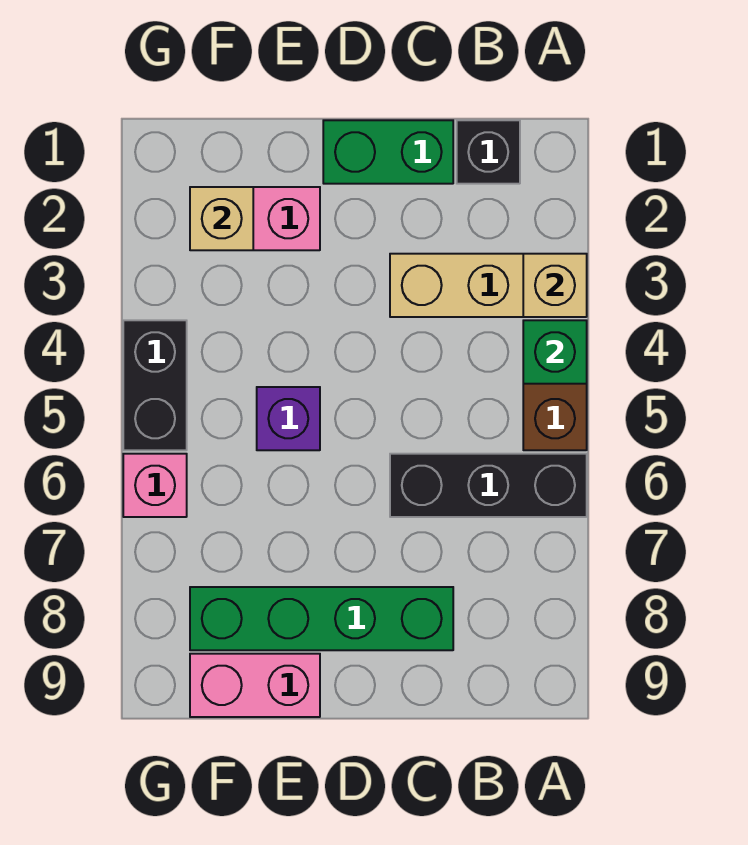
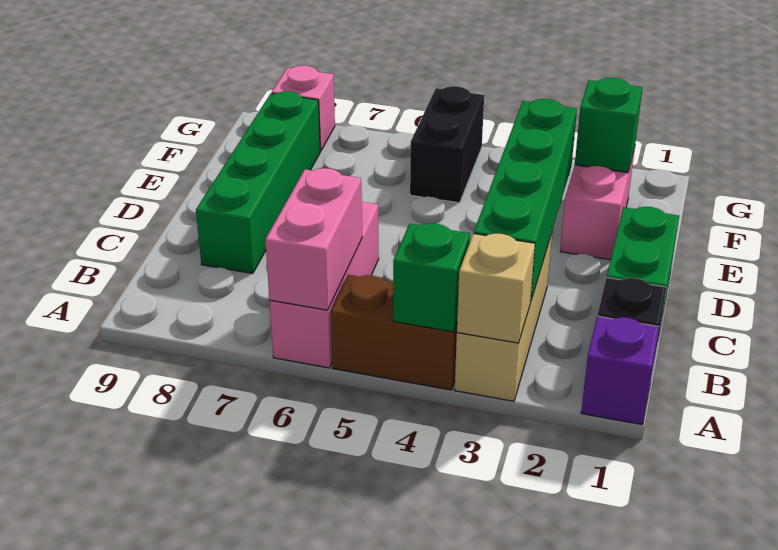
black brick A6:C6 level 1 -> pink brick A6:C6 level 1
none -> green brick B3:E3 level 2
purple brick E5 level 1 -> purple brick A1 level 1
pink brick E9:F9 level 1 -> pink brick A6:B6 level 2
tan brick F2 level 2 -> green brick F2 level 2
black brick G4:G5 level 1 -> black brick F5:G5 level 1
pink brick G6 level 1 -> pink brick G8 level 1

